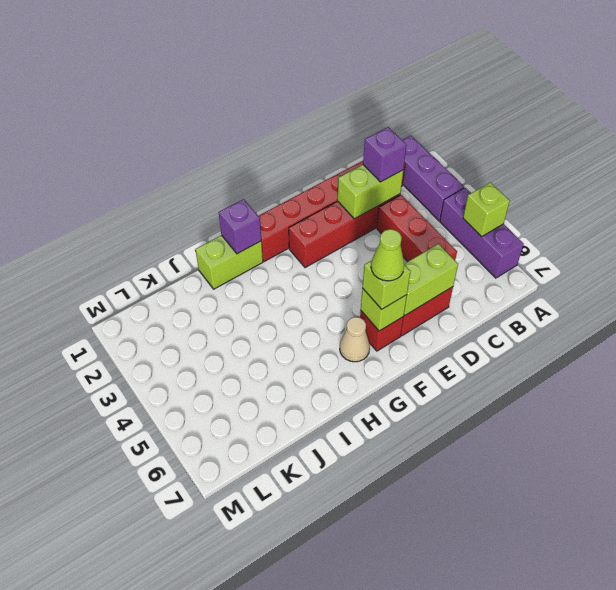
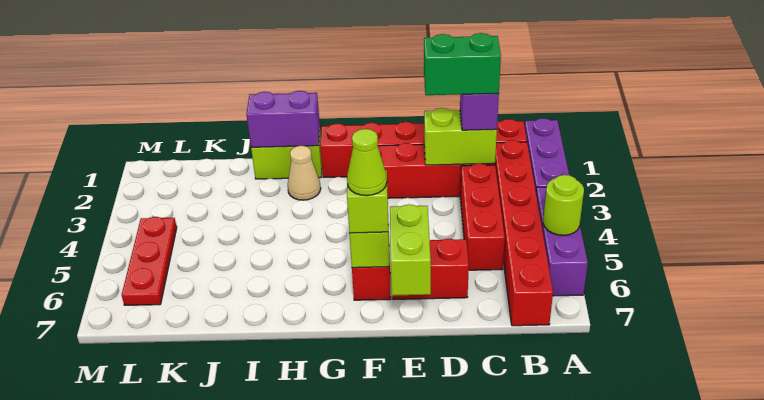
lime brick A5 level 2 -> lime round brick A5 level 2
none -> red brick B2:B7 level 1
none -> green brick C2:D2 level 4
lime brick D6:E6 level 2 -> lime brick E6:E7 level 2
tan cone G6 level 1 -> tan cone H2 level 1
purple brick H1 level 2 -> purple brick H1:I1 level 2
none -> red plate L4:L6 level 1

